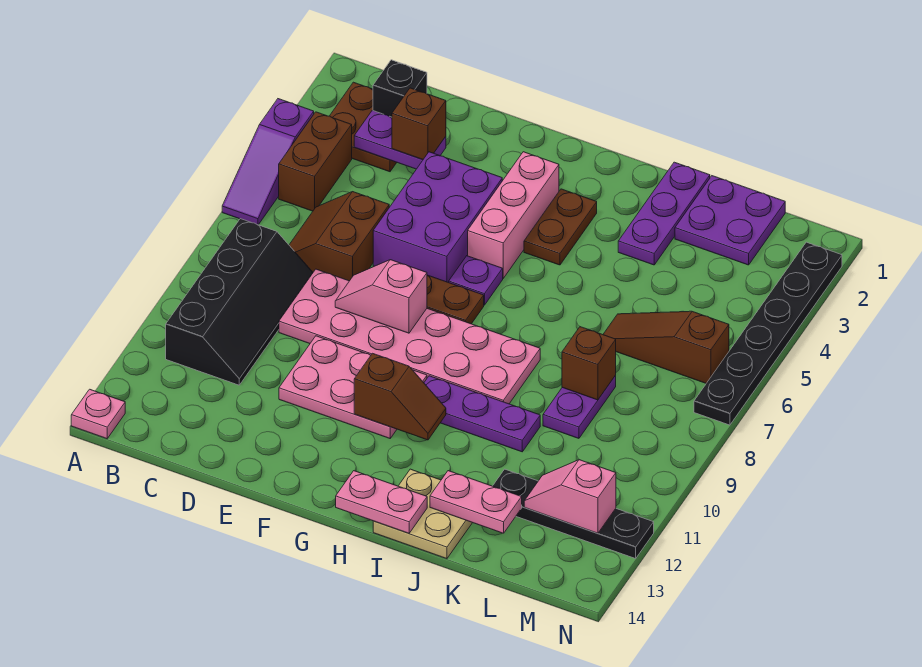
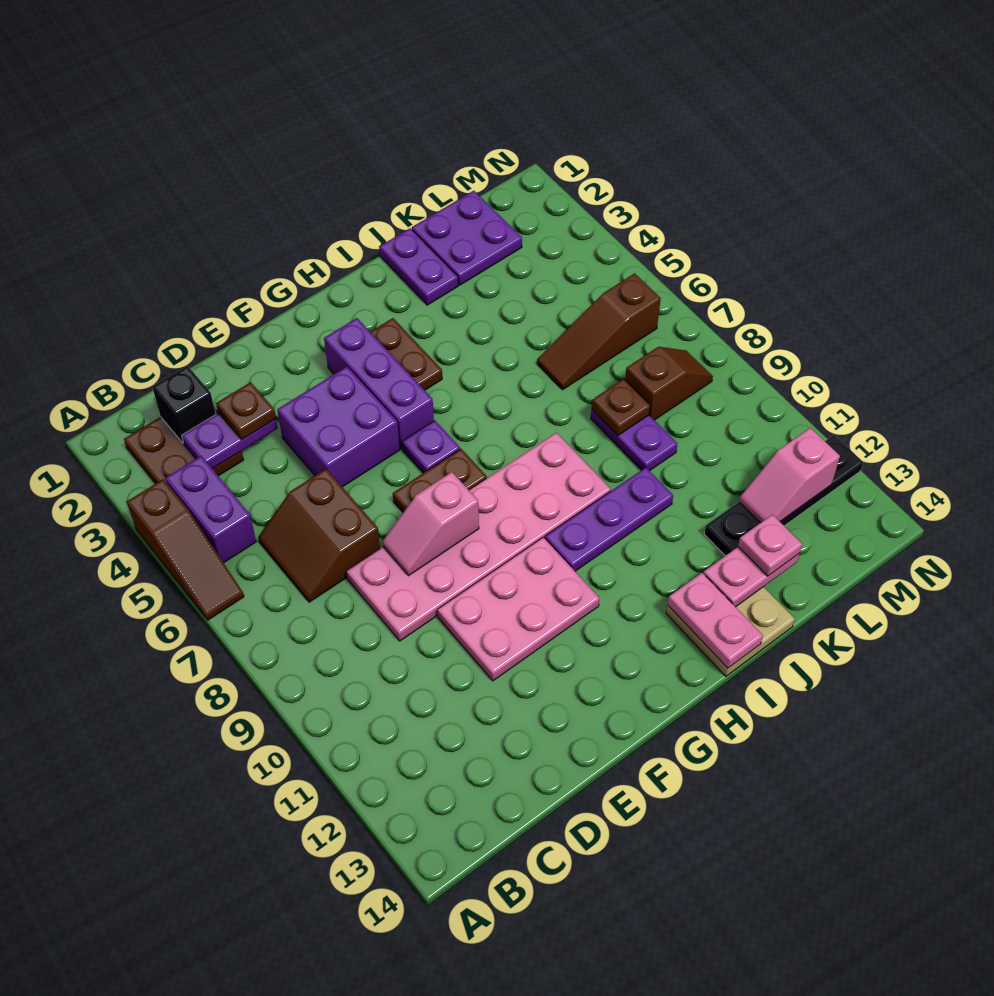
purple slope A4:A6 level 1 top 4 -> brown slope A4:A6 level 1 top 4
pink plate A14 level 1 -> pink plate K13 level 3
brown brick B4:B5 level 1 -> purple brick B4:B5 level 1
black slope B8:C11 level 1 top B -> none
brown brick D3 level 3 -> brown plate D3 level 3
purple brick E4:F6 level 1 -> purple brick E4:F5 level 1
pink brick G3:G5 level 1 -> purple brick G3:G5 level 1
brown slope G11:H11 level 2 top G -> brown slope L8:M8 level 1 top L
pink plate H14:I14 level 2 -> pink plate I13:I14 level 2
purple plate J1:J3 level 1 -> purple plate J1:J2 level 1
brown brick K8 level 2 -> brown plate K8 level 2
black plate N2:N7 level 1 -> none

